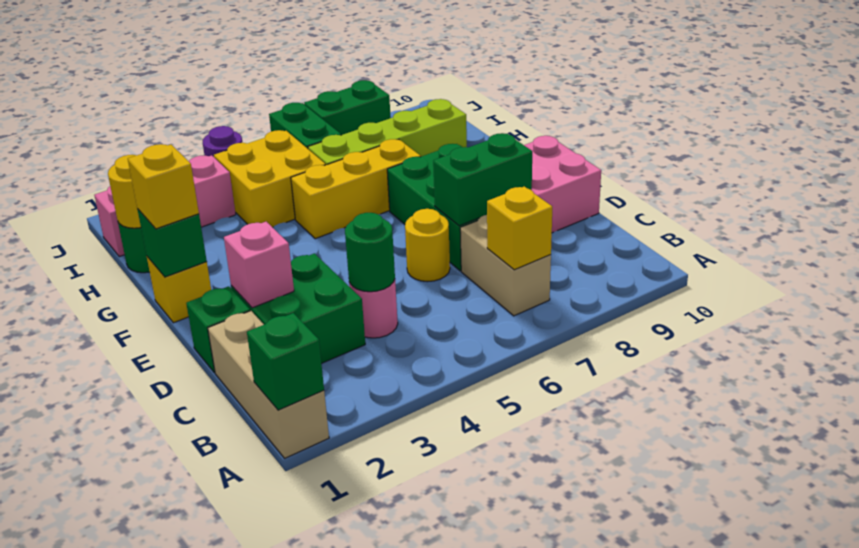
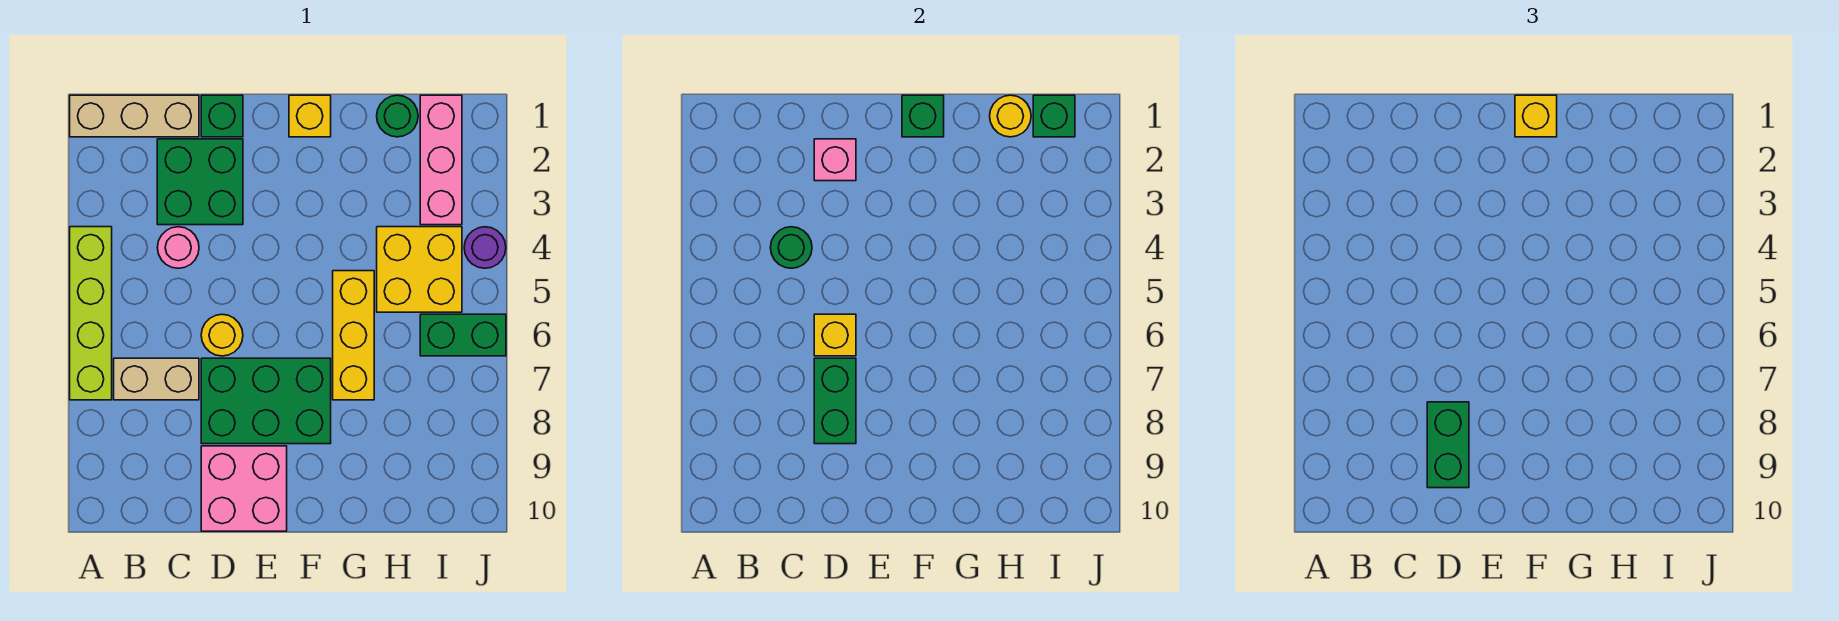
green brick A1 level 2 -> green brick I1 level 2
yellow brick B7 level 2 -> yellow brick D6 level 2
lime brick H6:H9 level 1 -> lime brick A4:A7 level 1
green brick J7:J8 level 1 -> green brick D8:D9 level 3

